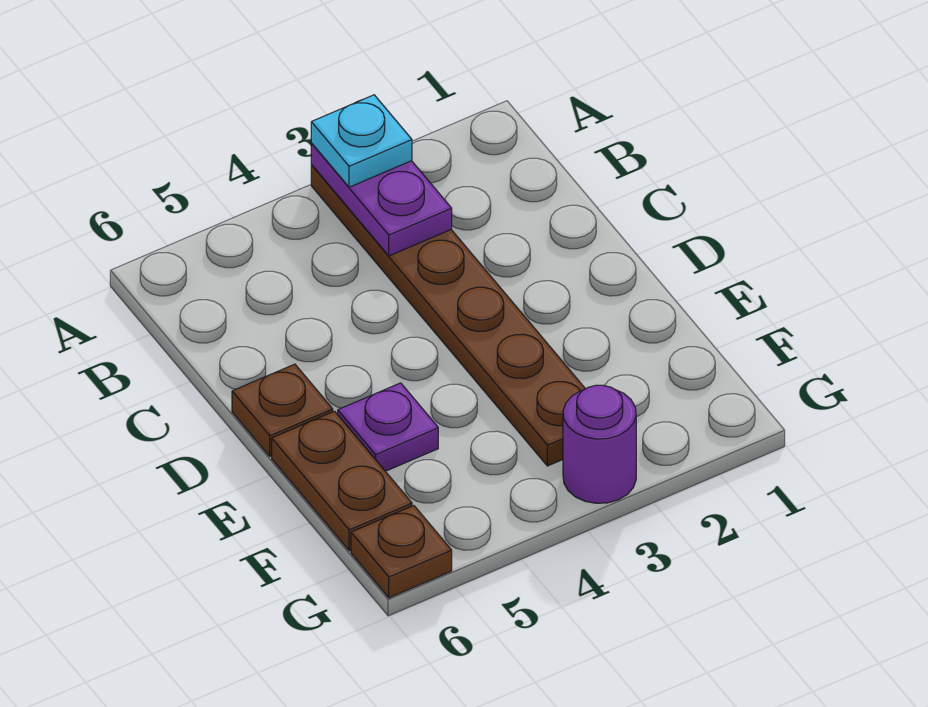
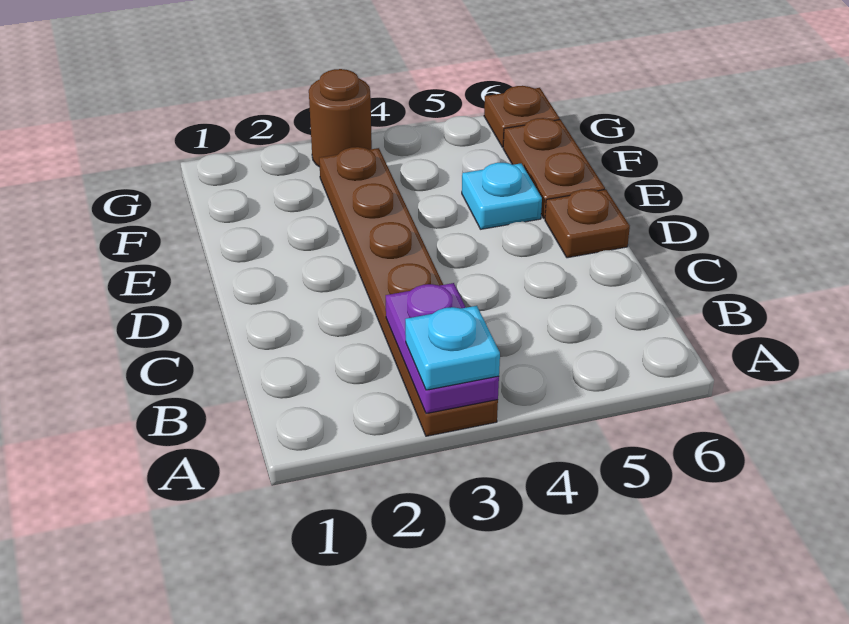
purple plate E5 level 1 -> cyan plate E5 level 1
purple round brick G3 level 1 -> brown round brick G3 level 1

